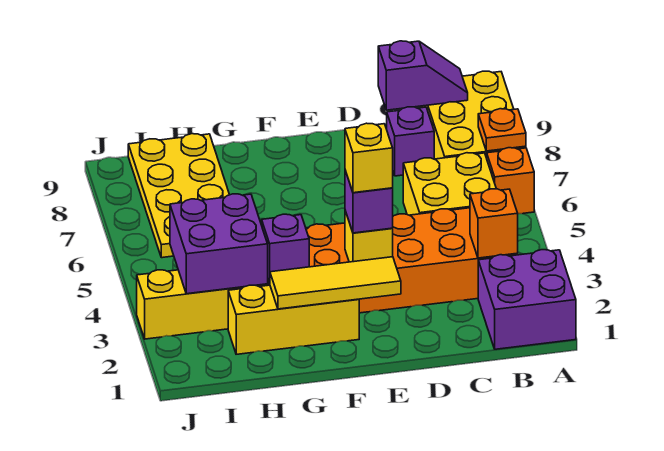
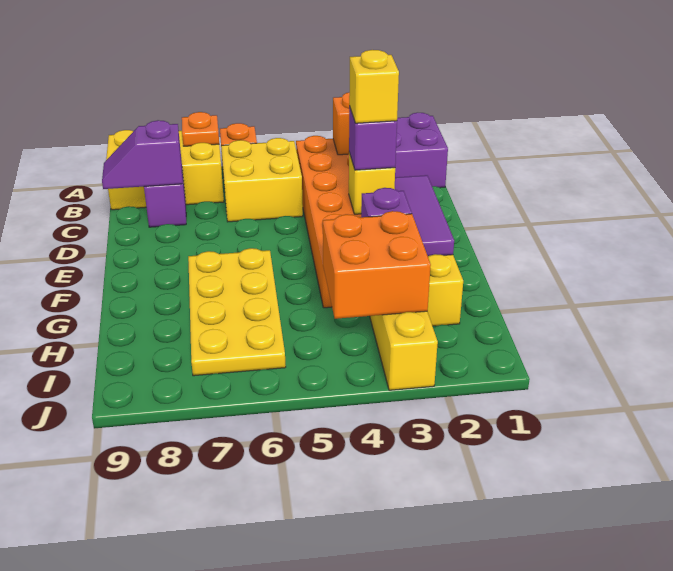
purple slope B9:C9 level 2 top C -> purple slope C8:C9 level 2 top 8
yellow tile E2:G2 level 2 -> purple tile E2:G2 level 2
purple brick H3:I4 level 2 -> orange brick H3:I4 level 2
yellow plate H6:I9 level 1 -> yellow plate F6:I7 level 1

